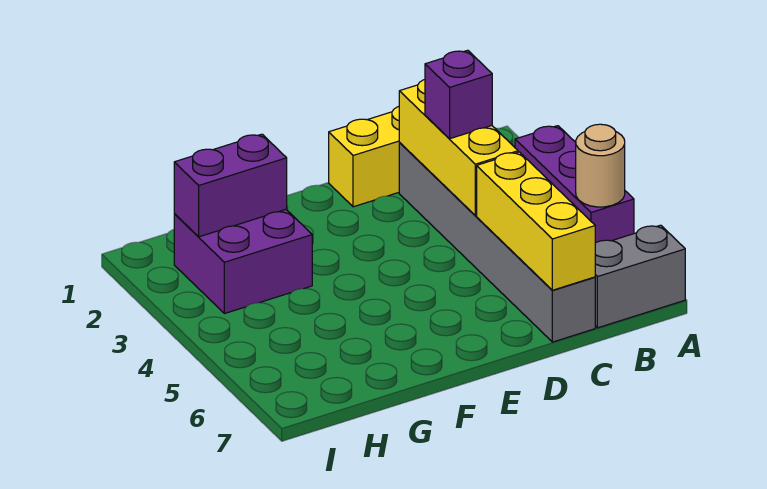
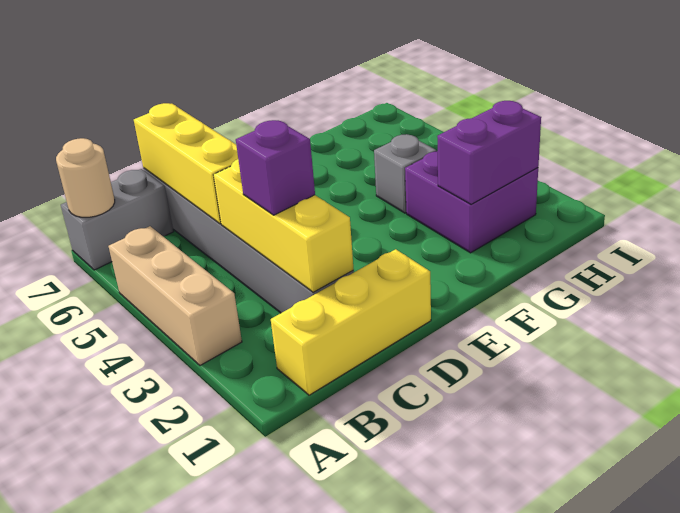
purple brick A3:A5 level 1 -> tan brick A3:A5 level 1
tan round brick A5 level 2 -> tan round brick A7 level 2
none -> grey brick G4 level 1

